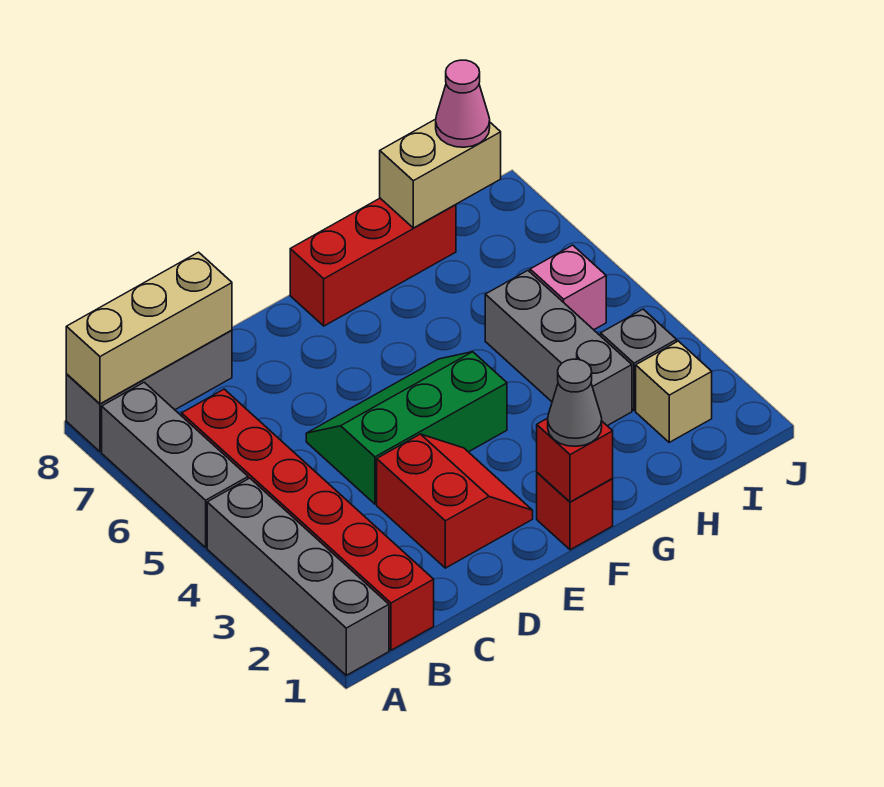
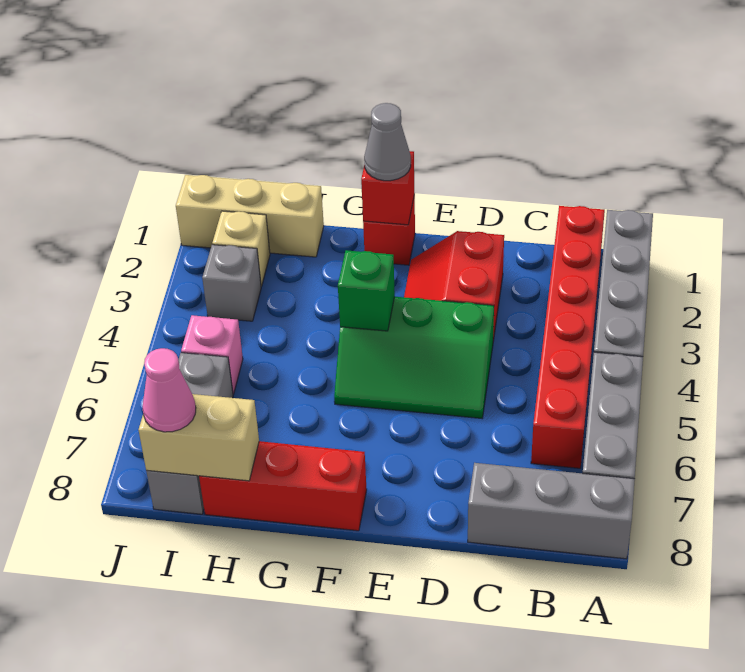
tan brick A8:C8 level 2 -> tan brick H1:J1 level 1
none -> green brick F4 level 2
grey brick H3:H5 level 1 -> grey brick I6:I8 level 1

